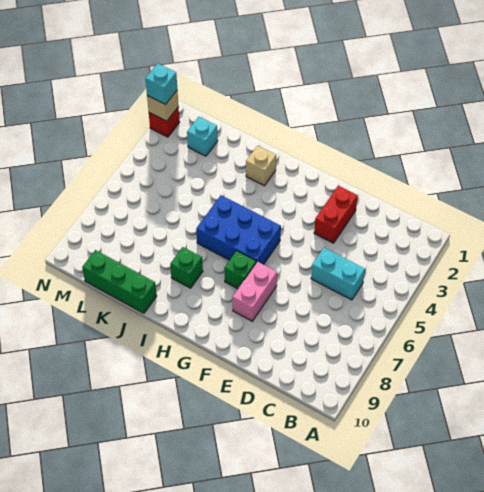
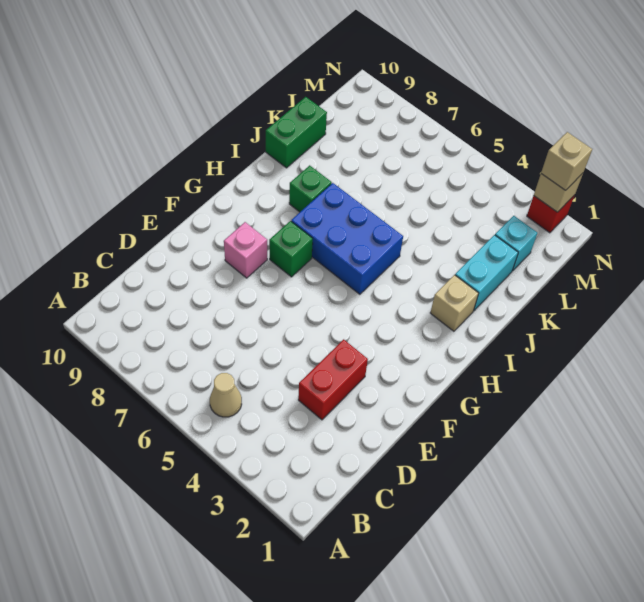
none -> tan cone B5 level 1
cyan brick C5:D5 level 1 -> cyan brick J2:K2 level 1
red brick E2:E3 level 1 -> red brick D3:E3 level 1
pink brick F7:F8 level 1 -> pink brick F8 level 1
blue brick G5:I6 level 1 -> blue brick H5:I7 level 1
green brick J10:L10 level 1 -> green brick J10:K10 level 1
cyan brick N2 level 3 -> tan brick N2 level 3

